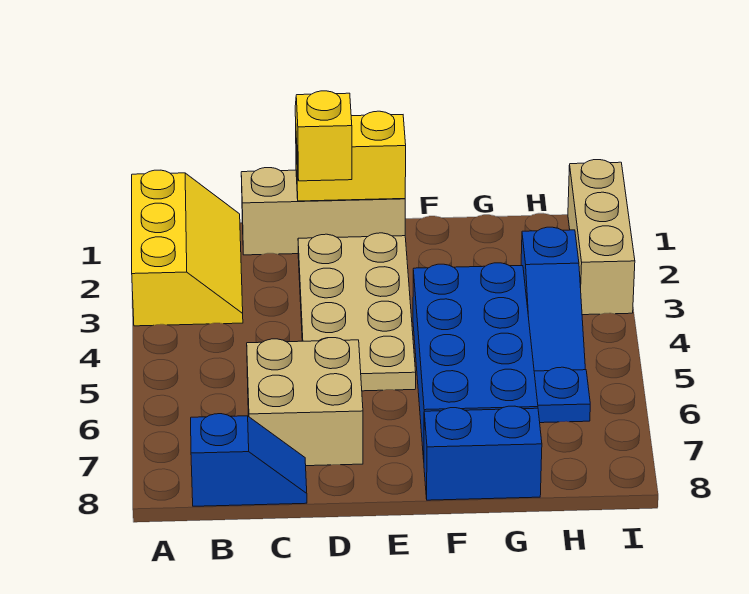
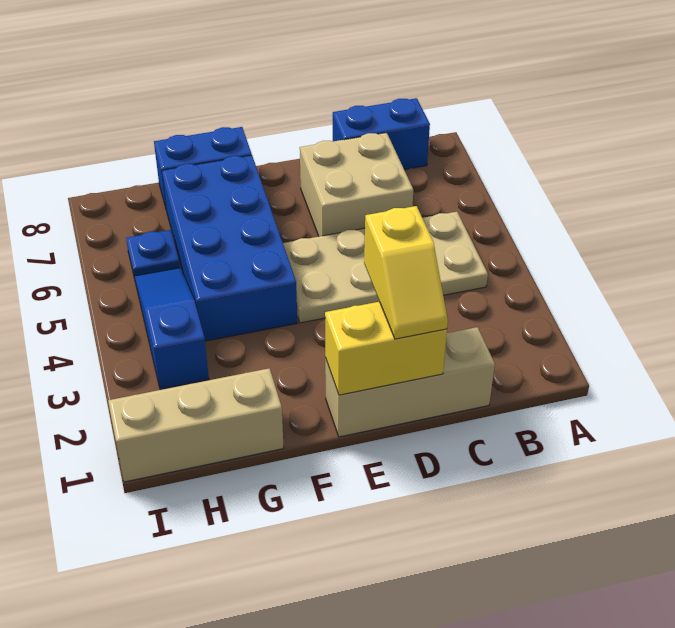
yellow slope A1:B3 level 1 top A -> none
blue slope B8:C8 level 1 top B -> blue brick B8:C8 level 1
tan plate D2:E5 level 1 -> tan plate B4:E5 level 1
tan brick I1:I3 level 1 -> tan brick G1:I1 level 1

